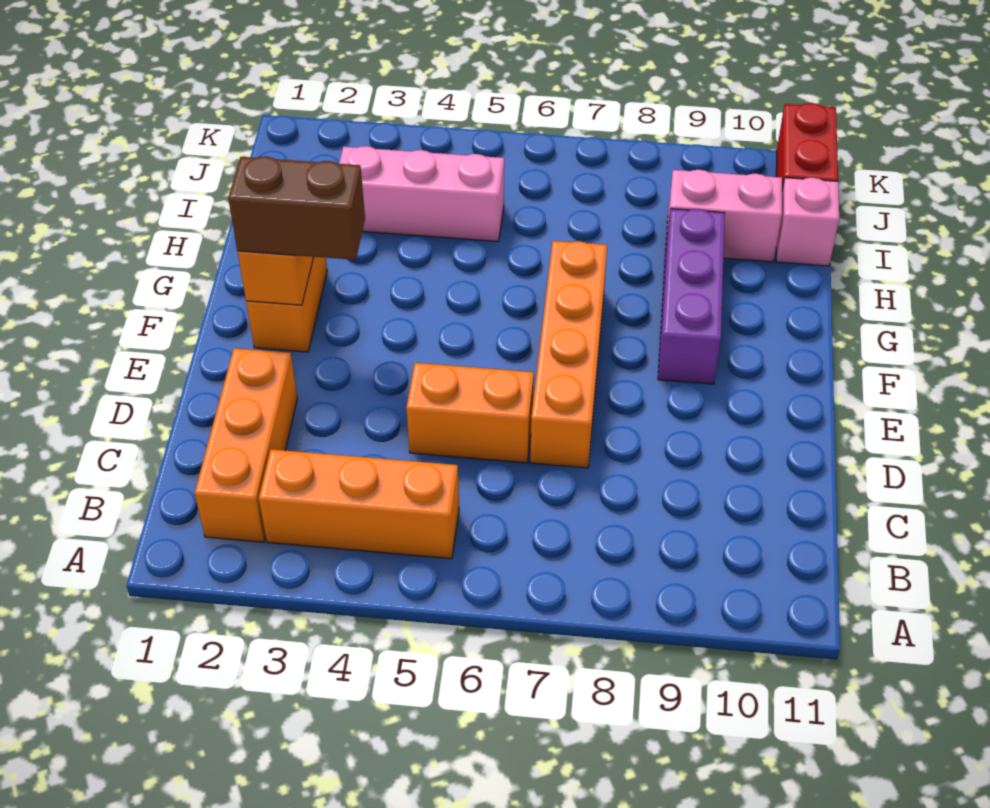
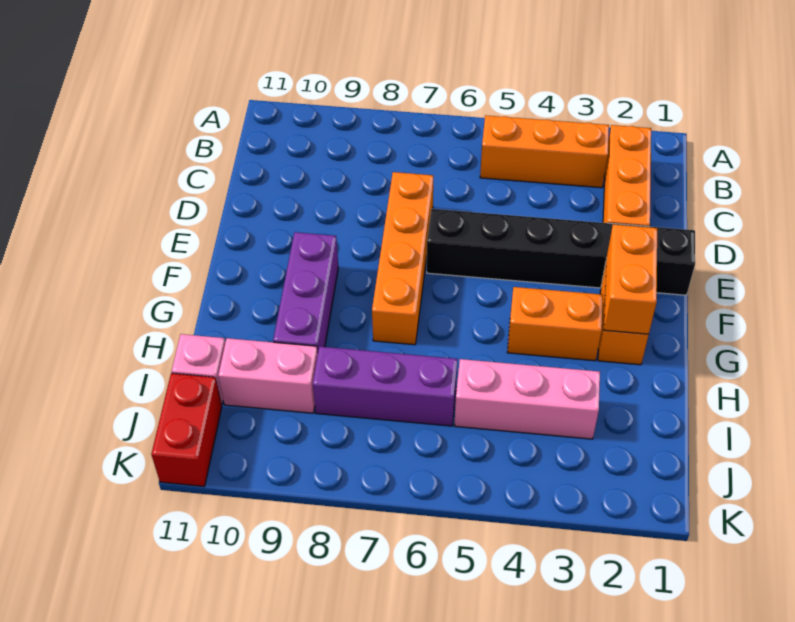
orange brick D5:D6 level 1 -> orange brick G3:G4 level 1
none -> black brick E1:E6 level 1
brown brick F2:F3 level 3 -> none
none -> purple brick I6:I8 level 1

